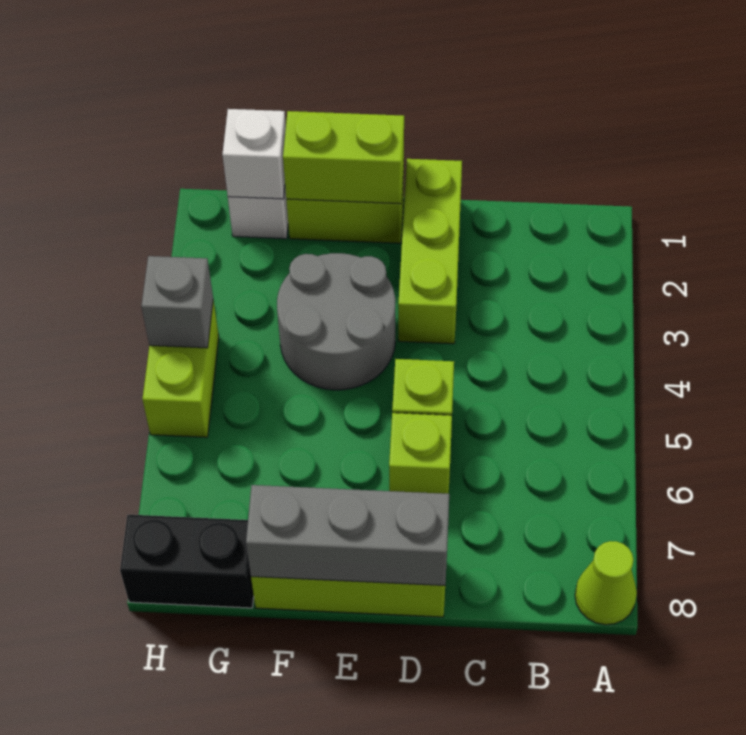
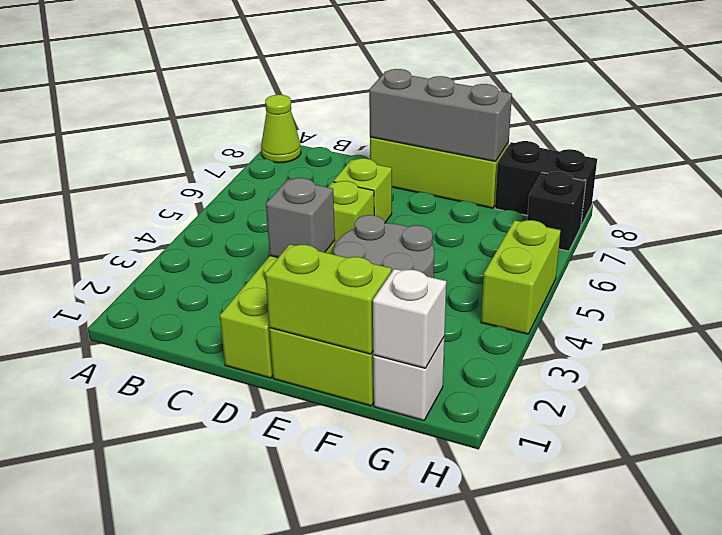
grey brick H4 level 2 -> grey brick D3 level 2
none -> black brick H7 level 1

